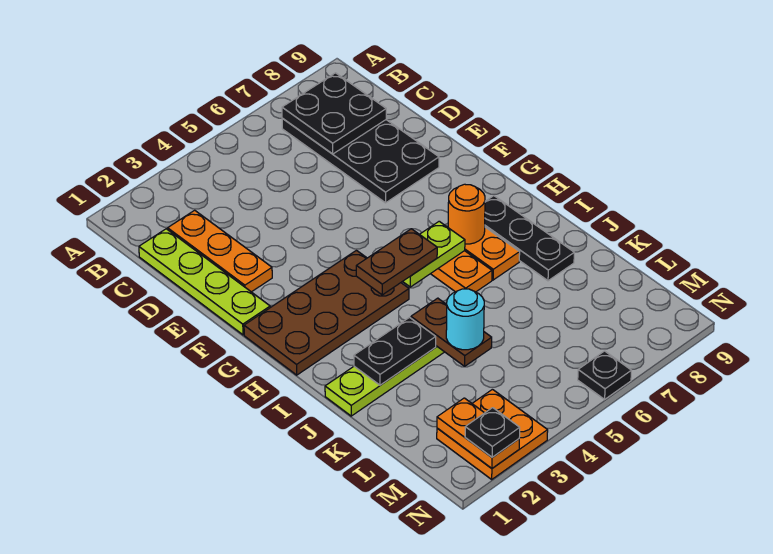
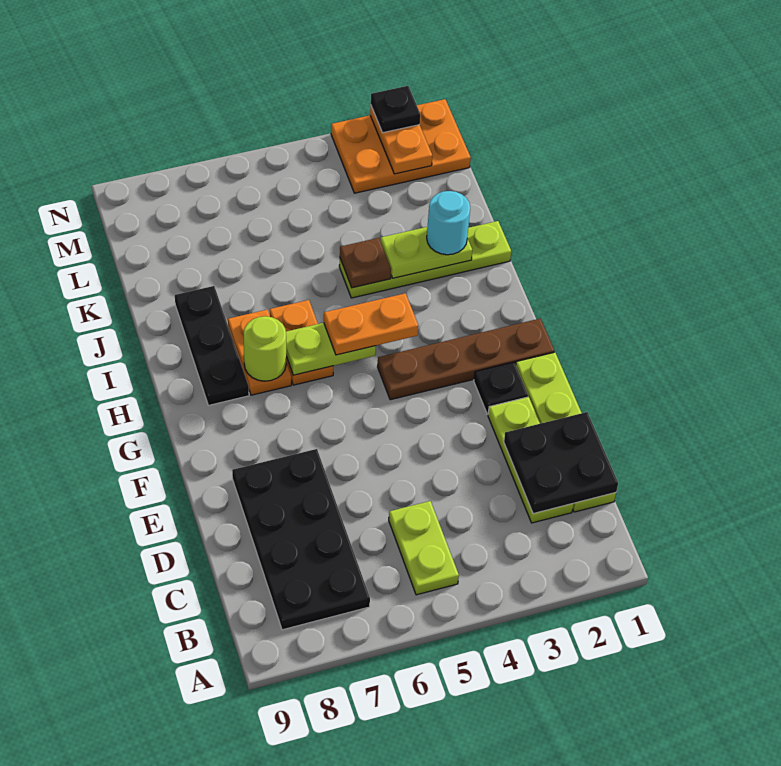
none -> lime plate B5:C5 level 1
black plate B7:C8 level 2 -> black plate C1:D2 level 2
orange plate C2:E2 level 1 -> lime plate C2:E2 level 1
brown plate G1:H4 level 1 -> brown plate G1:G4 level 1
brown plate H4:H5 level 3 -> orange plate H4:H5 level 3
orange round brick H7 level 2 -> lime round brick H7 level 2
black plate J2:J3 level 2 -> lime plate J2:J3 level 2
brown plate J4:K4 level 2 -> brown plate J4 level 2
cyan round brick K4 level 3 -> cyan round brick J2 level 3
orange plate M2:N3 level 1 -> orange plate M1:N3 level 1
black plate N6 level 1 -> black plate F2 level 1

